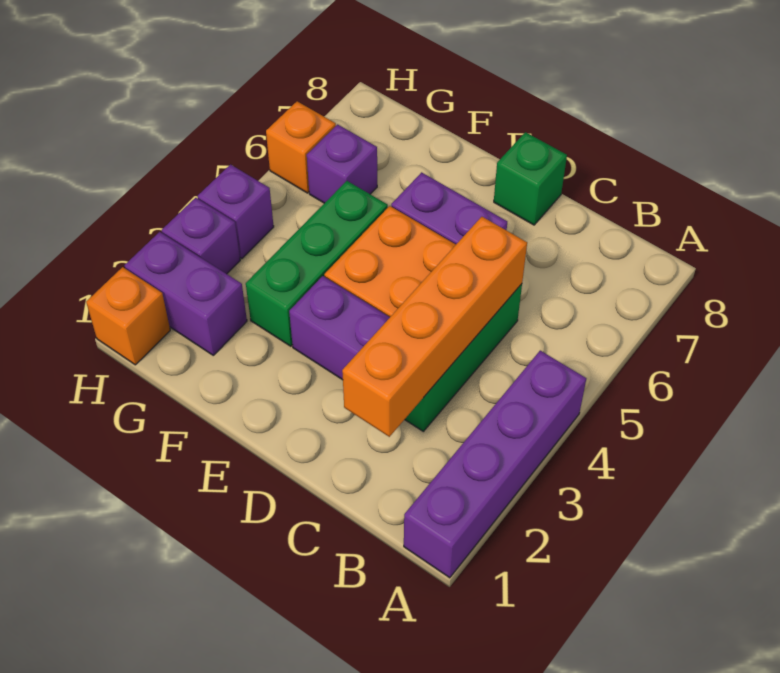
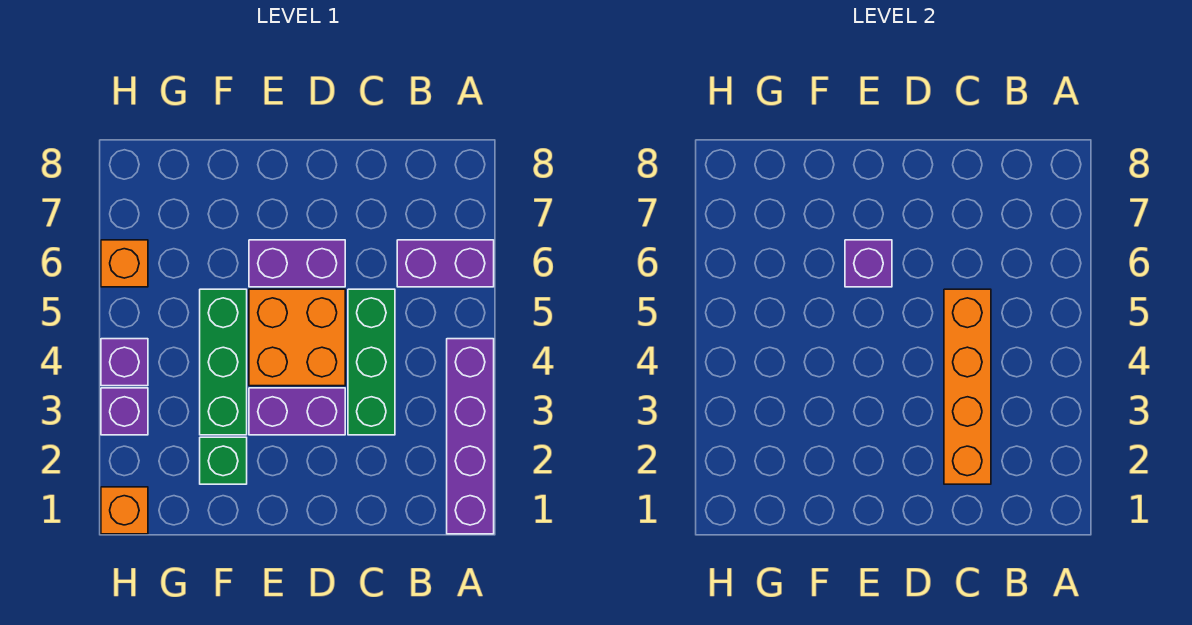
green brick D8 level 1 -> green brick F2 level 1
purple brick G2:H2 level 1 -> purple brick A6:B6 level 1
purple brick G6 level 1 -> purple brick E6 level 2

